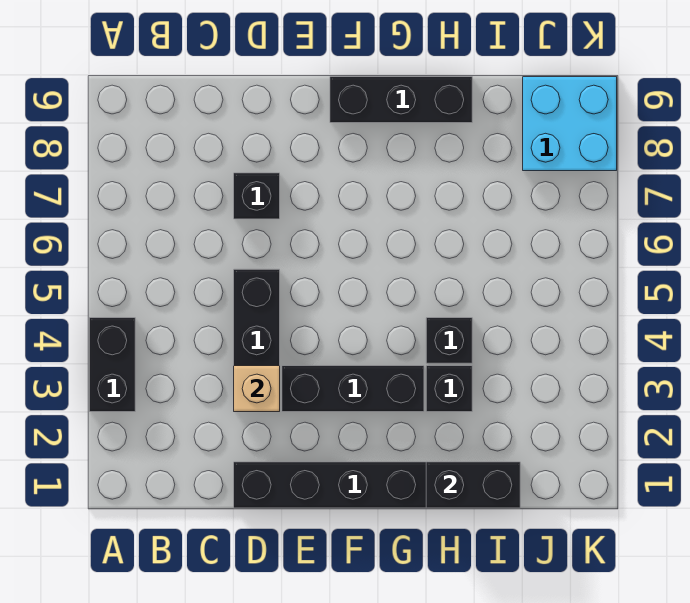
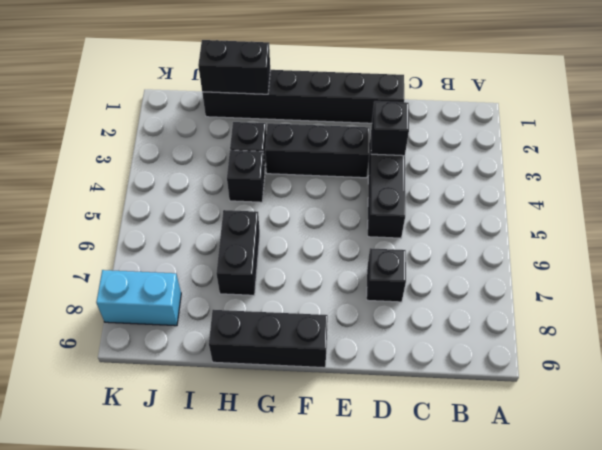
black brick A3:A4 level 1 -> black brick H6:H7 level 1
tan brick D3 level 2 -> black brick D3 level 2
cyan brick J8:K9 level 1 -> cyan brick J8:K8 level 1

